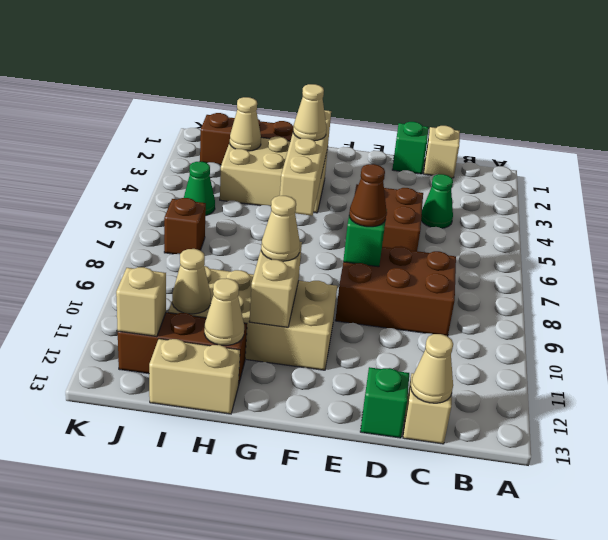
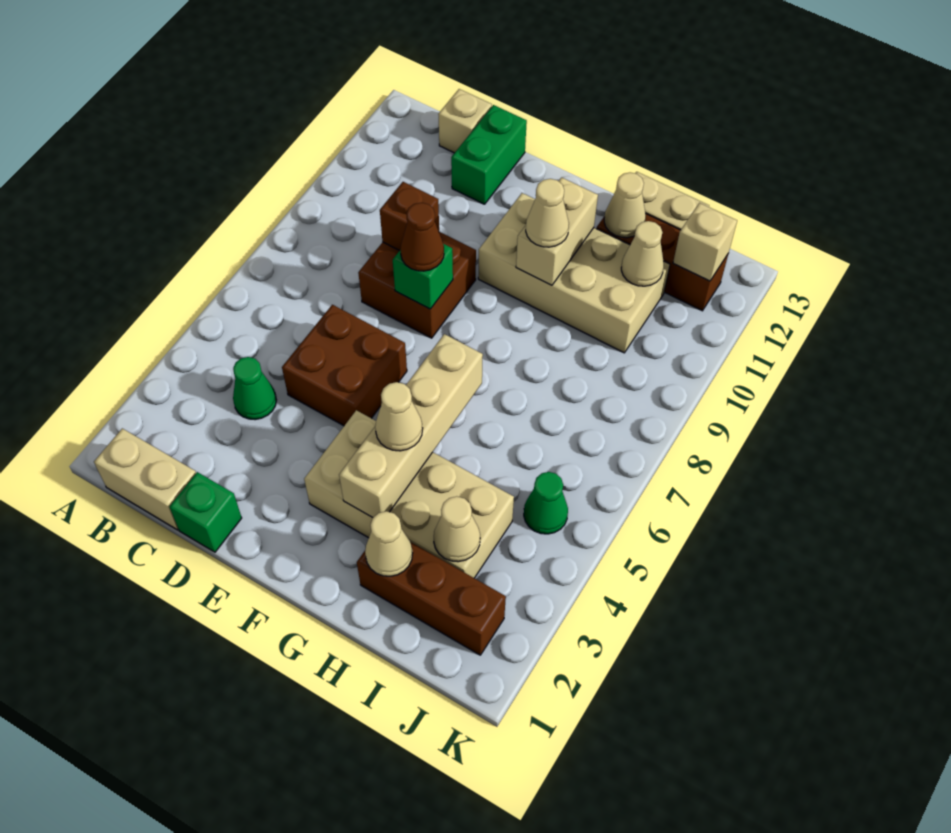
tan brick C1 level 1 -> tan brick B1:C1 level 1
brown brick C8:E9 level 1 -> brown brick D8:E9 level 1
tan cone C13 level 2 -> tan cone H2 level 2
green brick D13 level 1 -> green brick D12:D13 level 1
tan brick G3:I4 level 1 -> tan brick F3:I4 level 1
brown brick J7 level 1 -> brown brick D9 level 2

